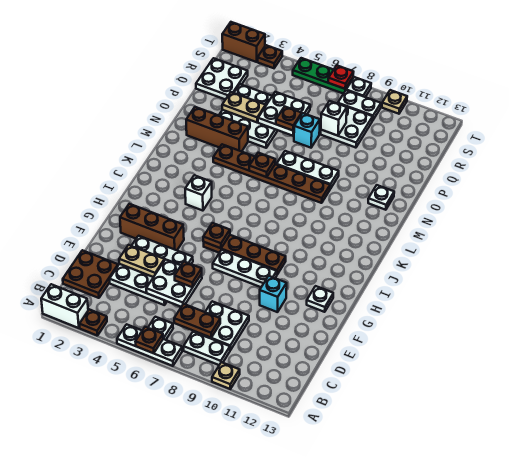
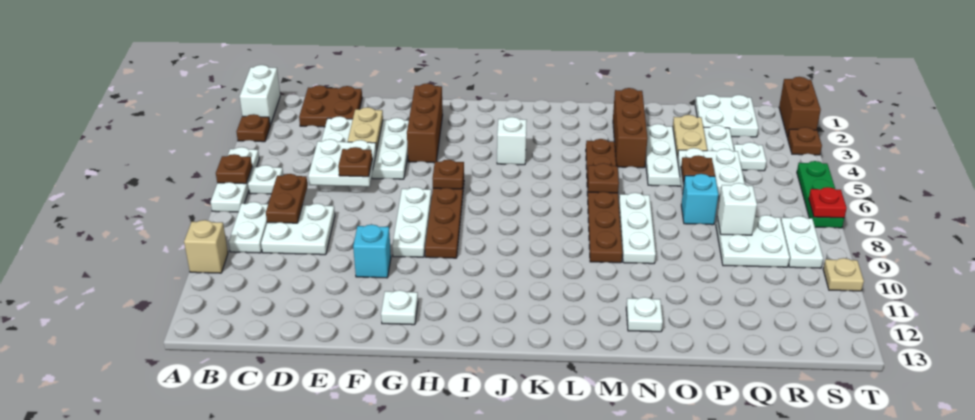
tan plate A10 level 1 -> tan brick A10 level 1
white plate T8 level 1 -> white plate R4 level 1

